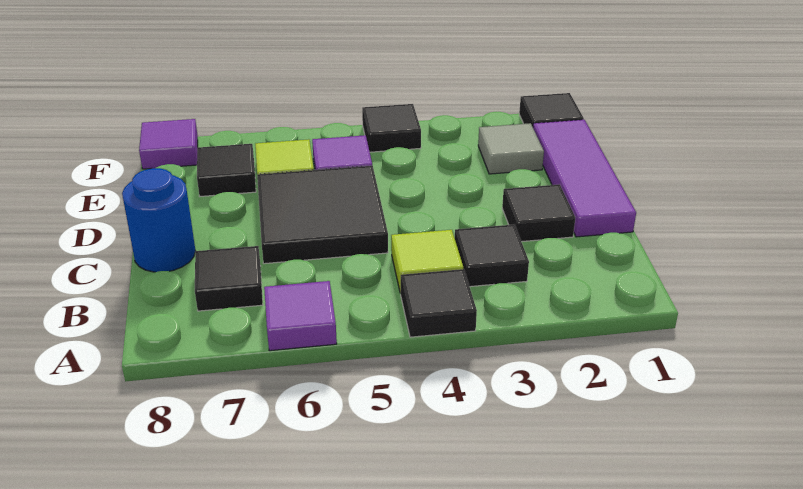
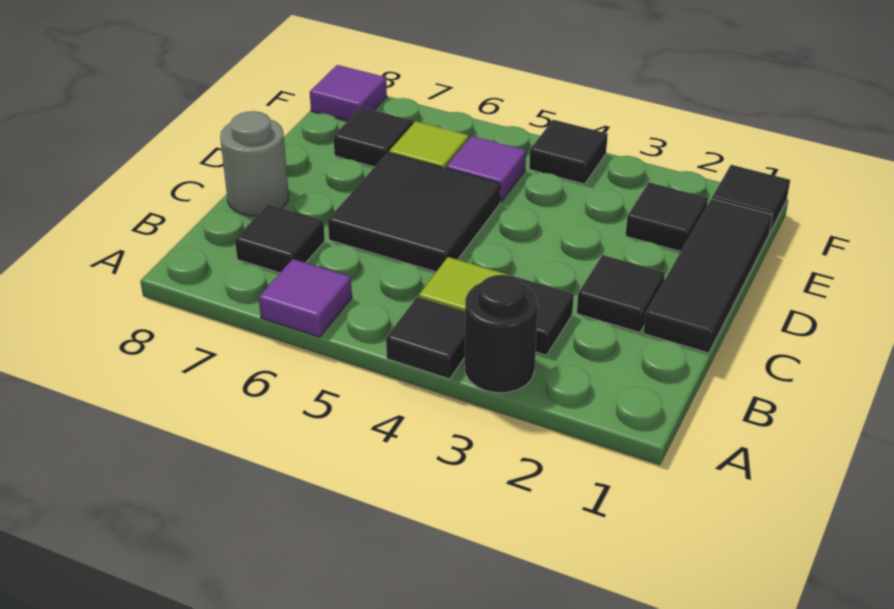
none -> black round brick A3 level 1
purple tile C1:E1 level 1 -> black tile C1:E1 level 1
blue round brick C8 level 1 -> grey round brick C8 level 1
grey tile E2 level 1 -> black tile E2 level 1

